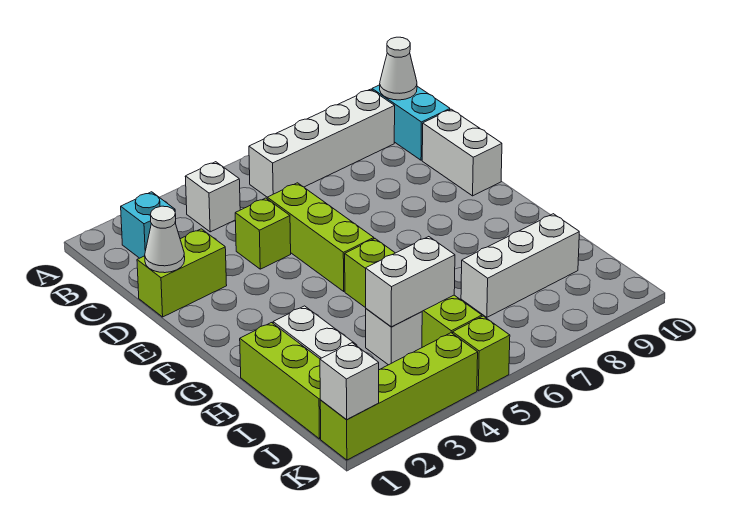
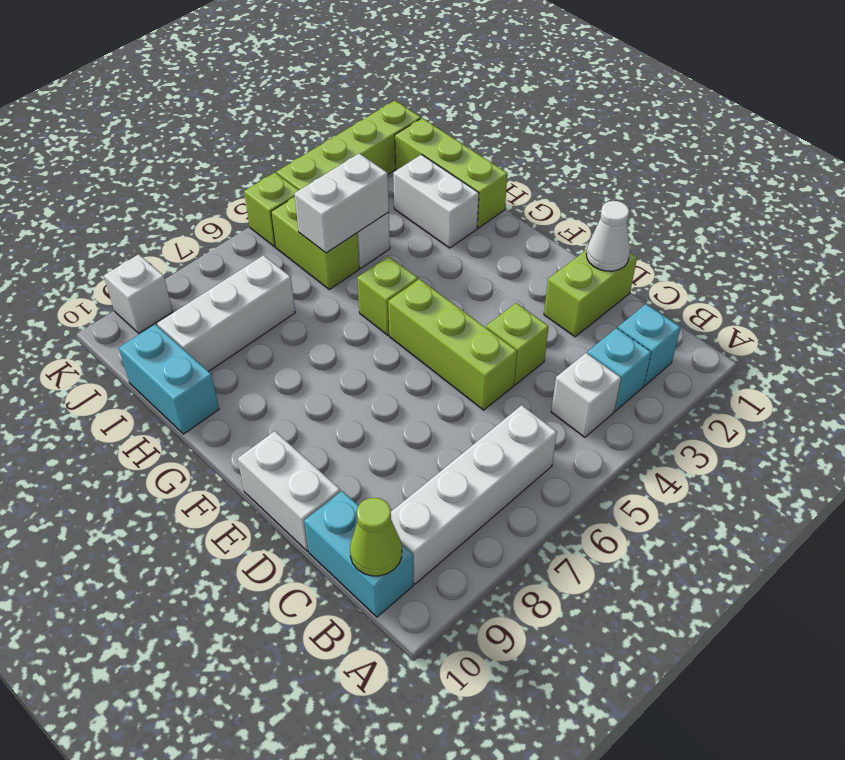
none -> cyan brick B3 level 1
white cone B10 level 2 -> lime cone B10 level 2
none -> cyan brick H10:I10 level 1
white brick K1 level 2 -> white brick K9 level 1

